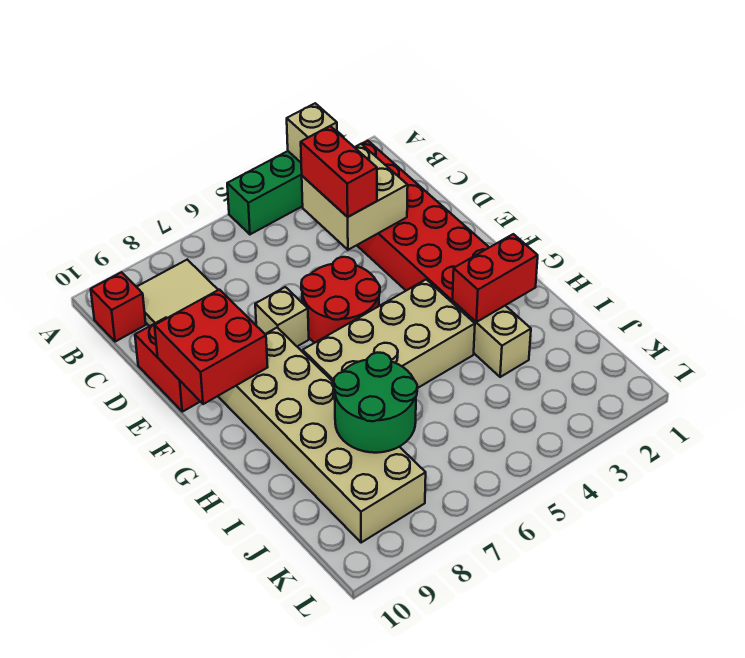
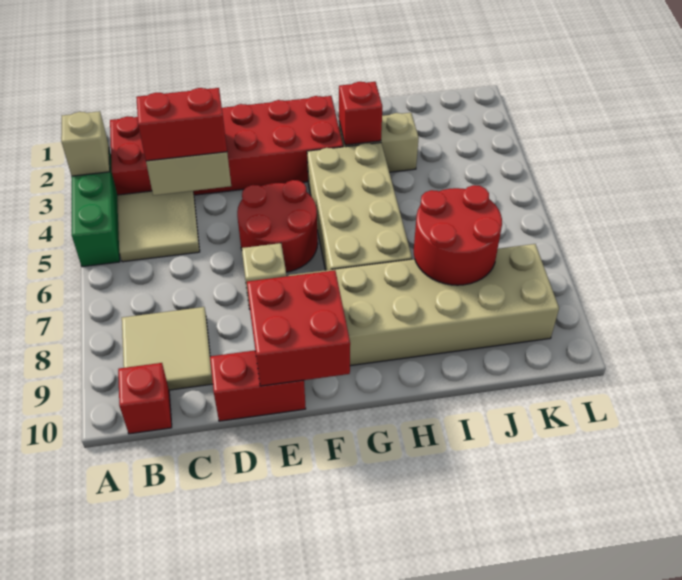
none -> tan tile B4:C5 level 1
red brick H2:H3 level 2 -> red brick H3 level 2
green round brick I7:J8 level 2 -> red round brick I7:J8 level 2

